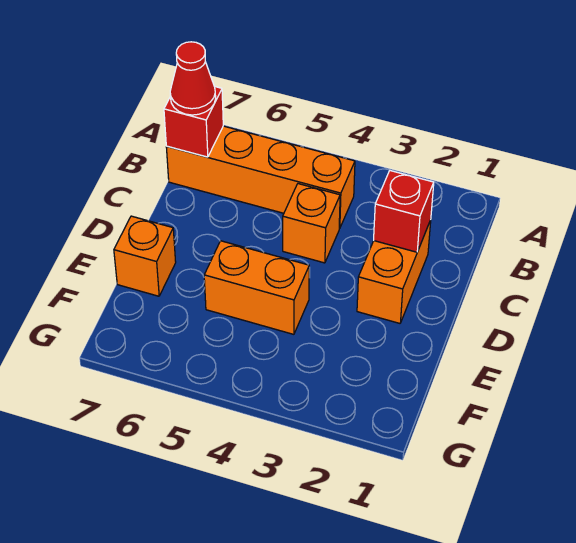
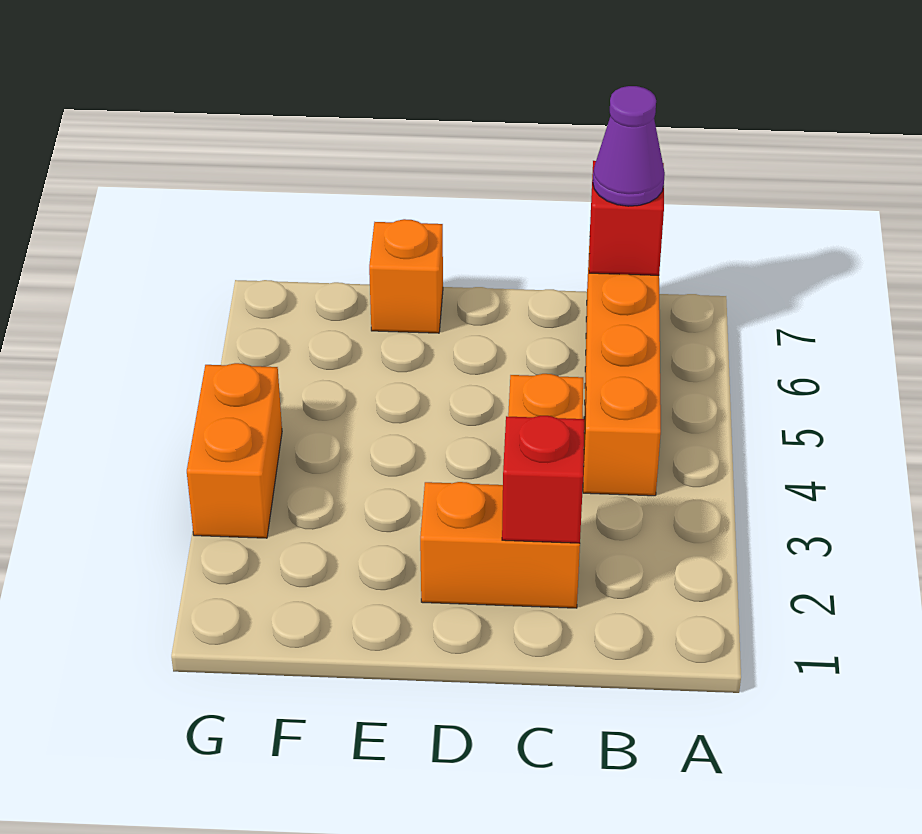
red cone B7 level 3 -> purple cone B7 level 3
orange brick E4:E5 level 1 -> orange brick G3:G4 level 1

